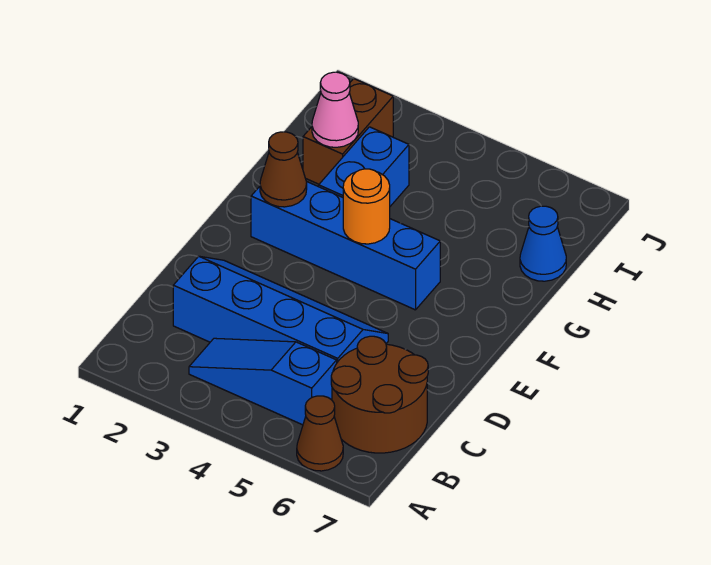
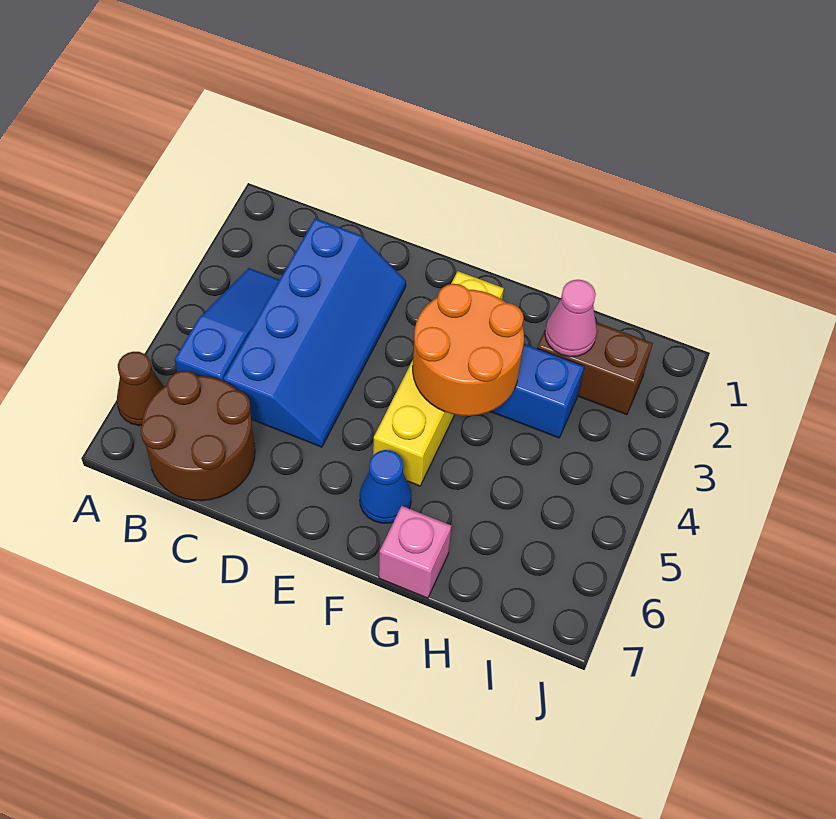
blue brick F2:F5 level 1 -> yellow brick F2:F5 level 1
brown cone F2 level 2 -> none
orange round brick F4 level 2 -> orange round brick F3:G4 level 2
none -> pink brick G7 level 1
blue cone H7 level 1 -> blue cone F6 level 1

